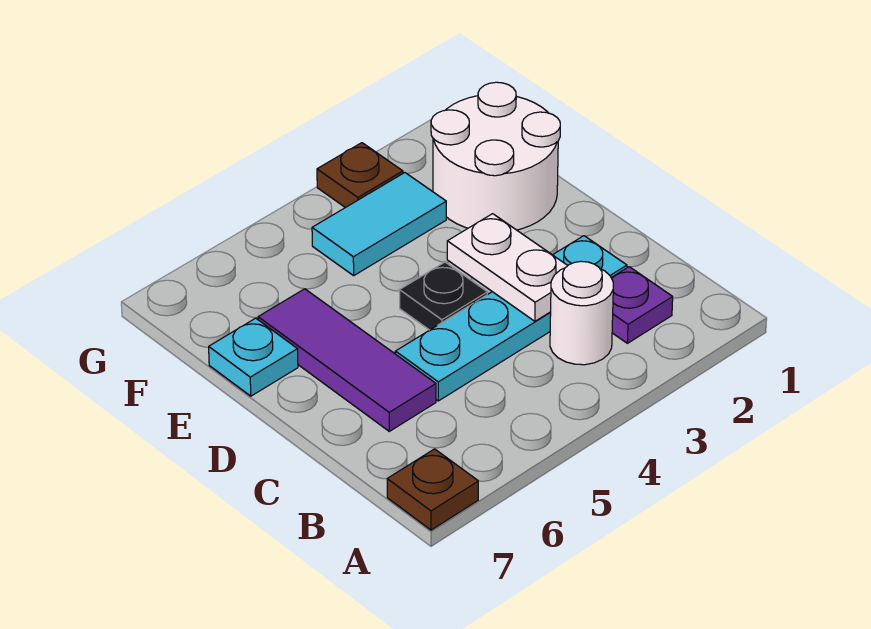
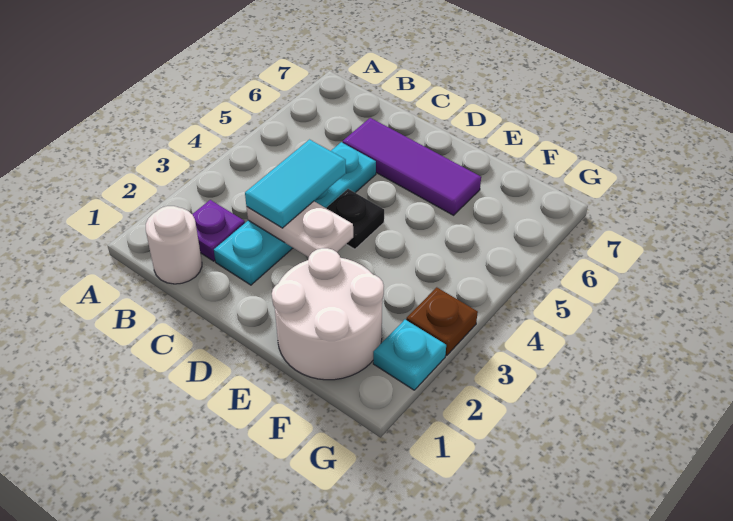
brown plate A7 level 1 -> none
white round brick B3 level 1 -> white round brick B1 level 1
cyan plate E7 level 1 -> cyan plate G2 level 1
cyan tile F3:F4 level 1 -> cyan tile C3:C4 level 3

